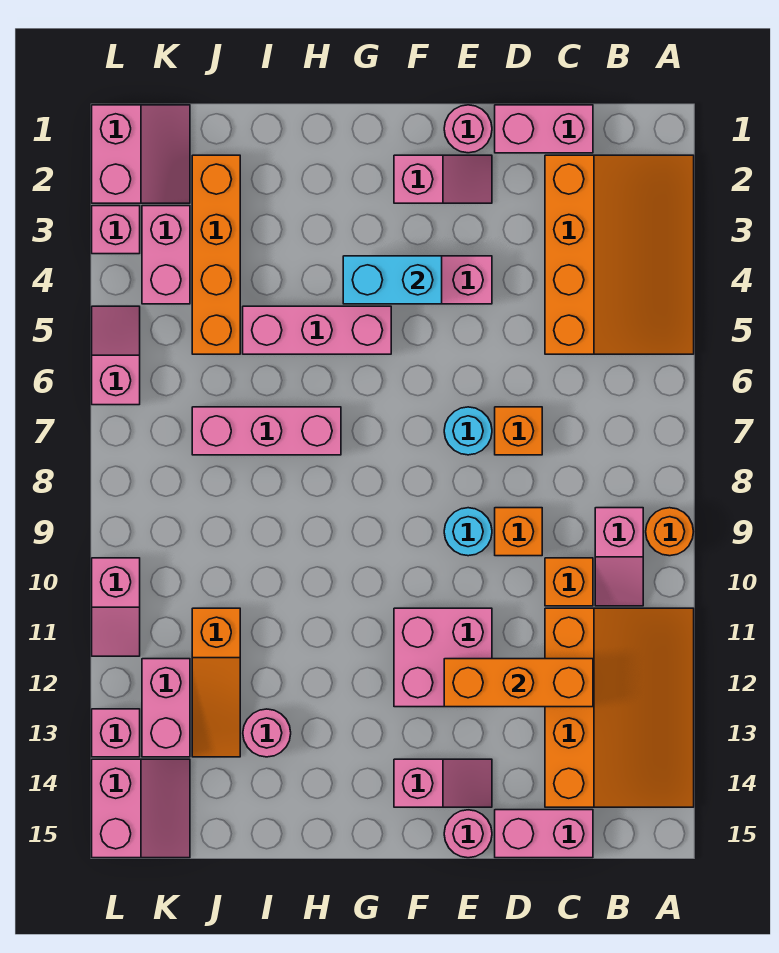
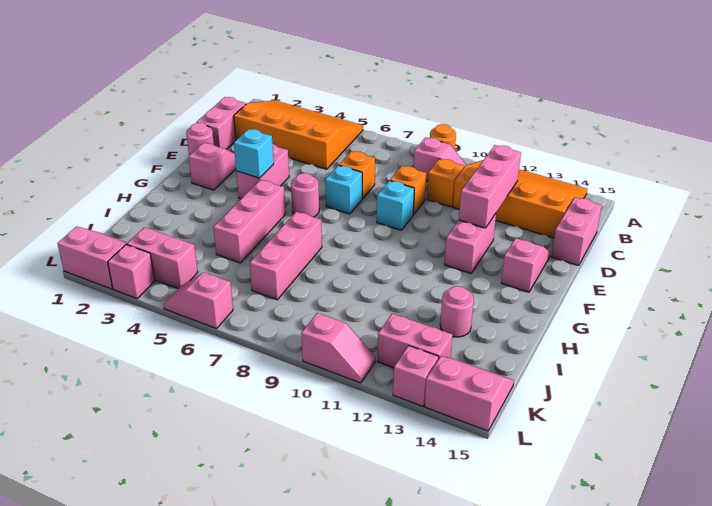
orange brick C12:E12 level 2 -> pink brick C12:E12 level 2
cyan round brick E7 level 1 -> cyan brick E7 level 1
cyan round brick E9 level 1 -> cyan brick E9 level 1
pink brick E11:F12 level 1 -> pink brick E12:F12 level 1
pink round brick E15 level 1 -> pink round brick F6 level 1
cyan brick F4:G4 level 2 -> cyan brick F4 level 2
orange brick J2:J5 level 1 -> none
orange slope J11:J13 level 1 top 11 -> none

